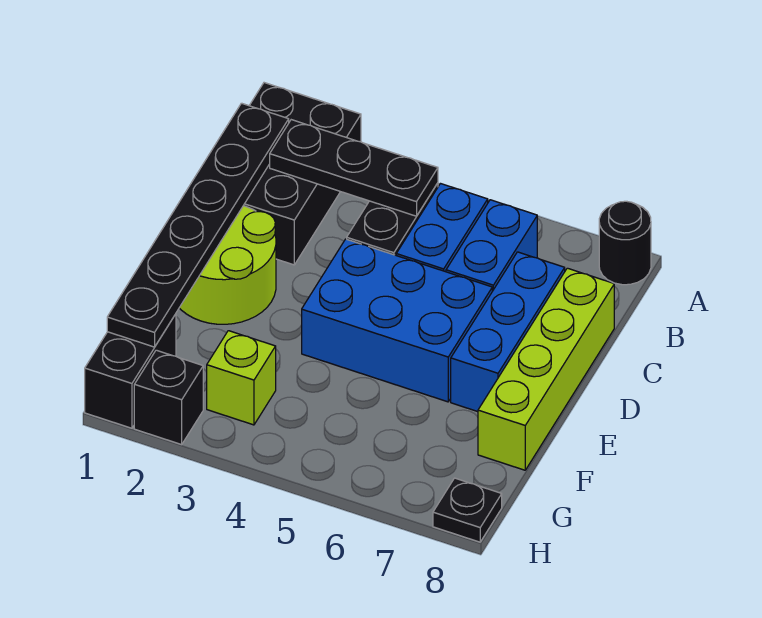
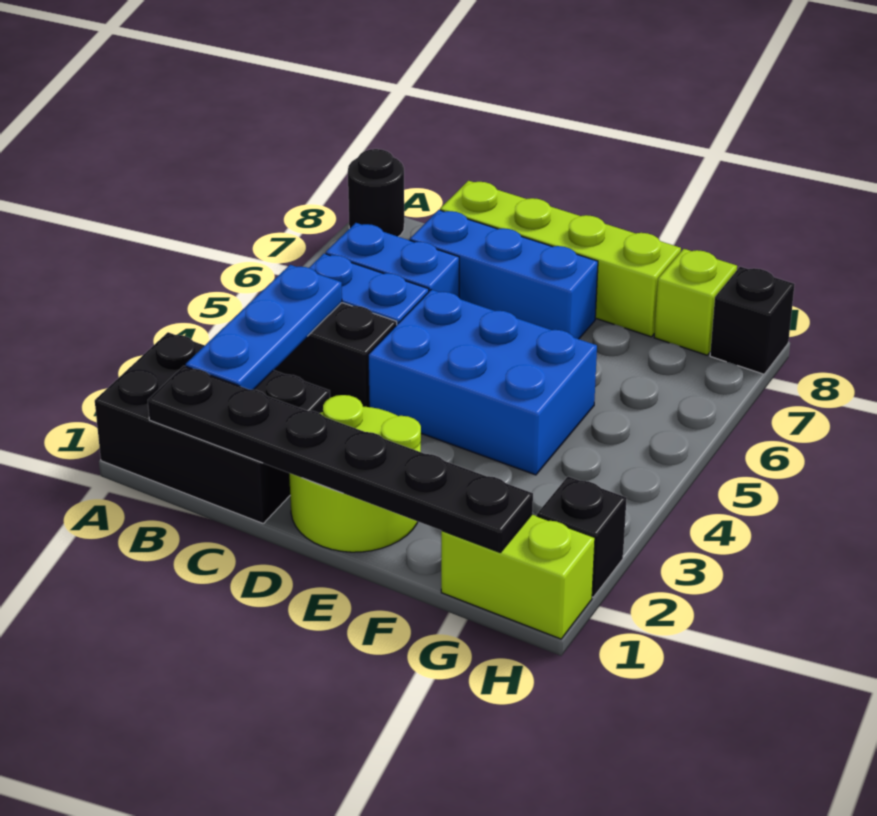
black plate B2:B4 level 2 -> blue plate B2:B4 level 2
blue brick D4:E6 level 1 -> blue brick D4:F5 level 1
black brick G1:H1 level 1 -> lime brick G1:H1 level 1
lime brick G3 level 1 -> lime brick G8 level 1
black plate H8 level 1 -> black brick H8 level 1

